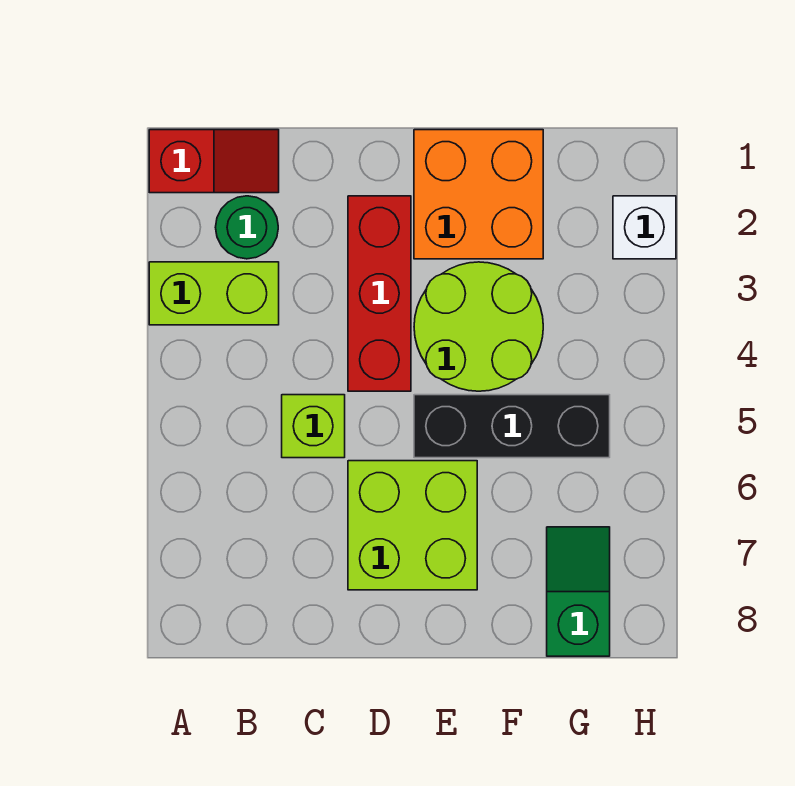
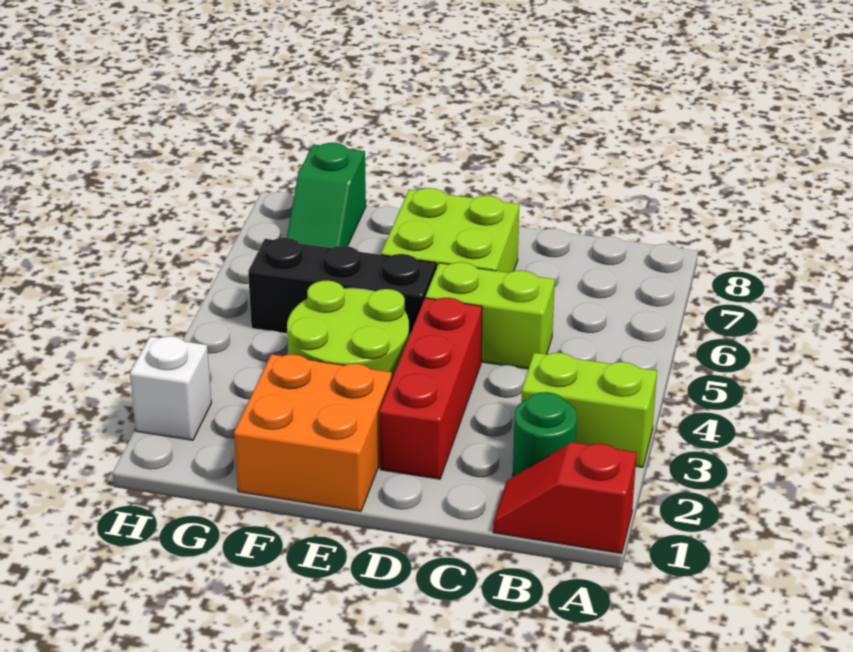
lime brick C5 level 1 -> lime brick C5:D5 level 1

